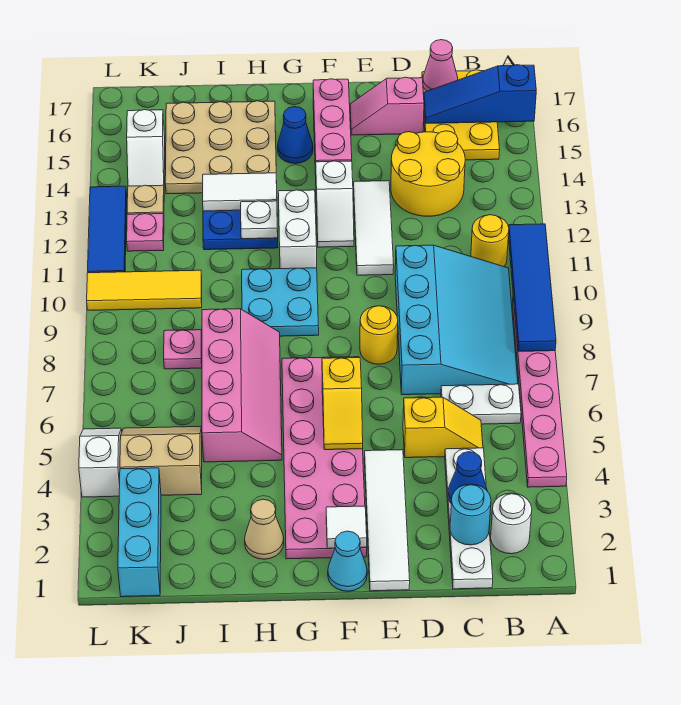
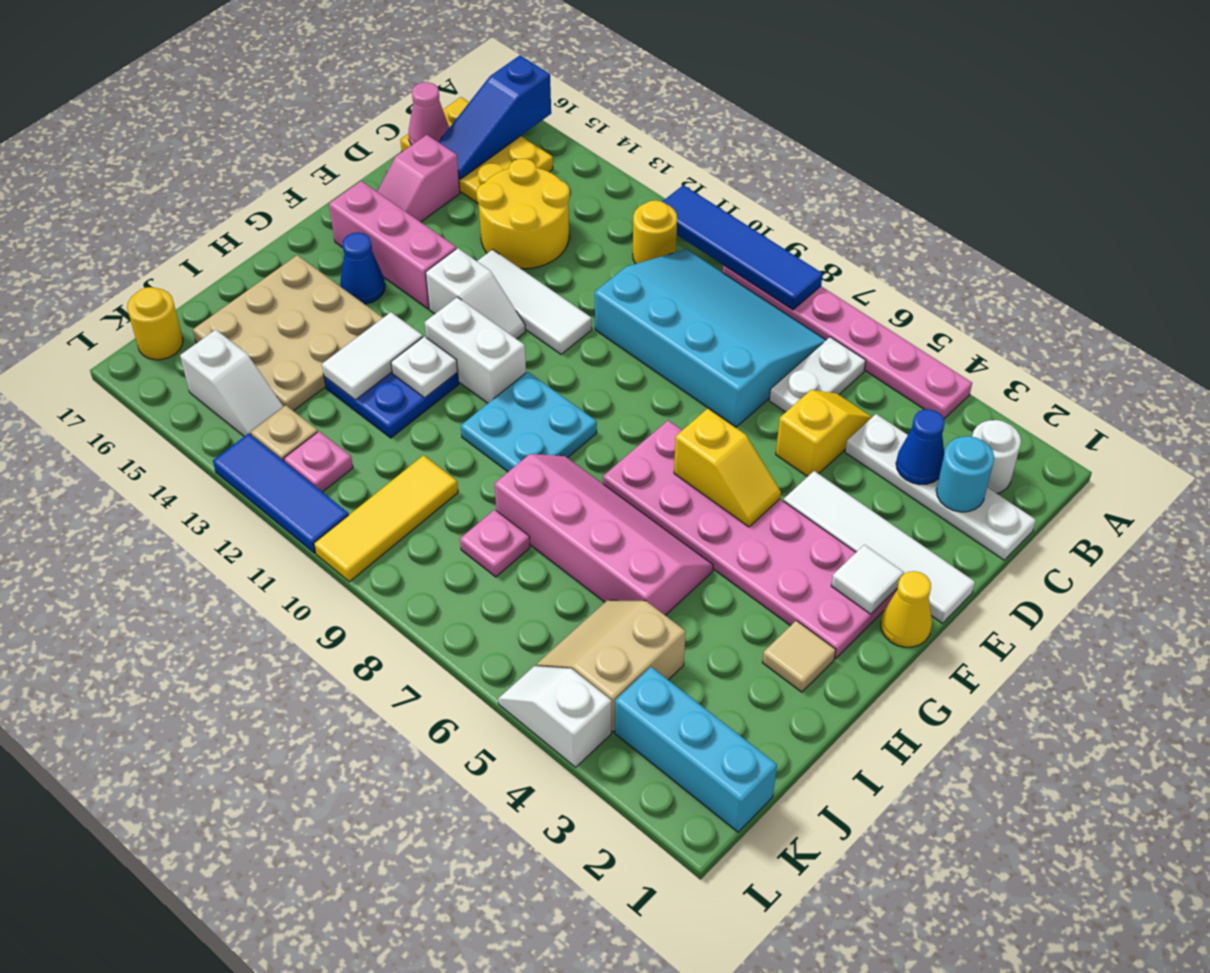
yellow round brick E8 level 1 -> yellow round brick K17 level 1
cyan cone F1 level 1 -> yellow cone F1 level 1
tan cone H2 level 1 -> tan tile H2 level 1

